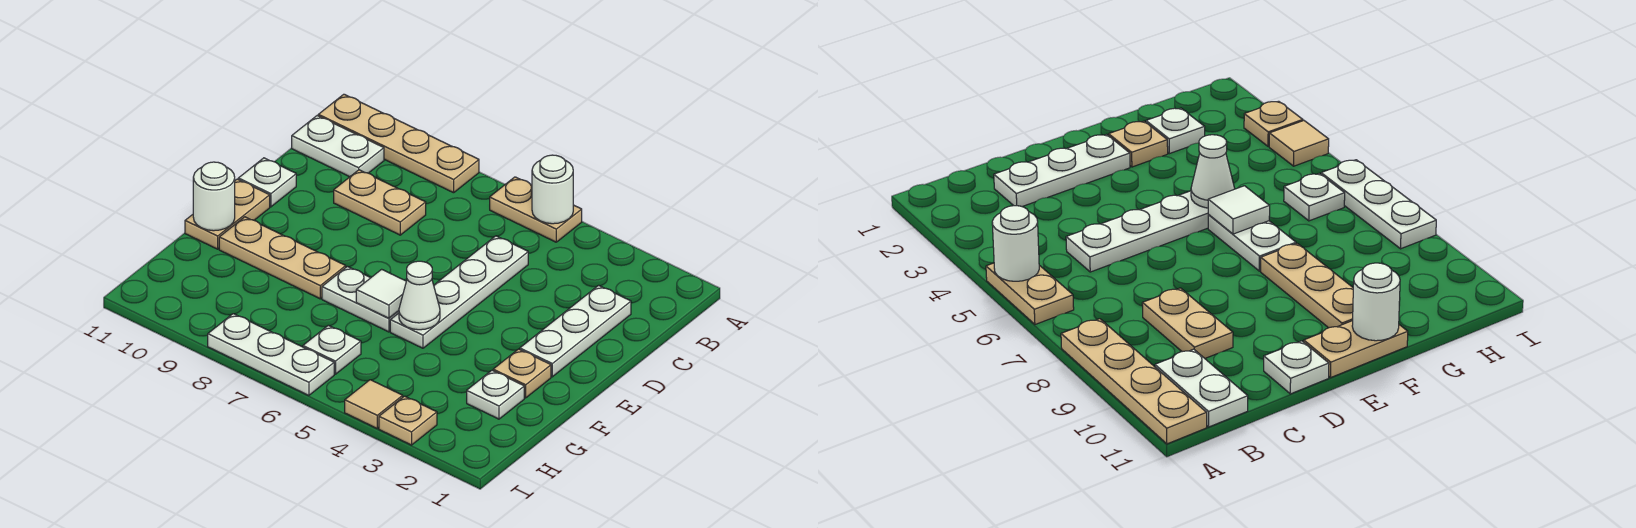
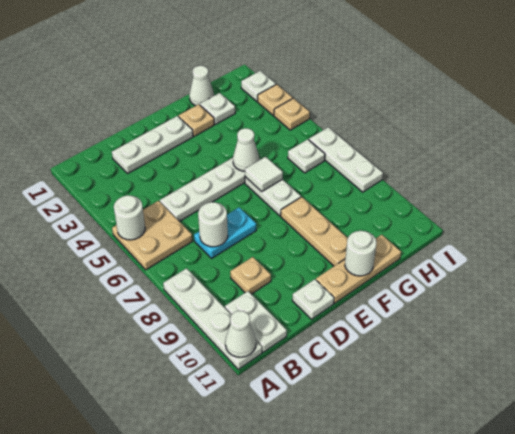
tan plate A5:A6 level 1 -> tan plate A5:B6 level 1
tan plate A8:A11 level 1 -> white plate A8:A11 level 1
none -> white cone A11 level 2
none -> cyan plate C7:D7 level 1
none -> white round brick C7 level 2
tan plate C8:C9 level 1 -> tan plate C9 level 1
tan plate E11:F11 level 1 -> tan plate E11:G11 level 1
none -> white cone G1 level 1
none -> white plate I2 level 1
tan tile I4 level 1 -> tan plate I4 level 1

